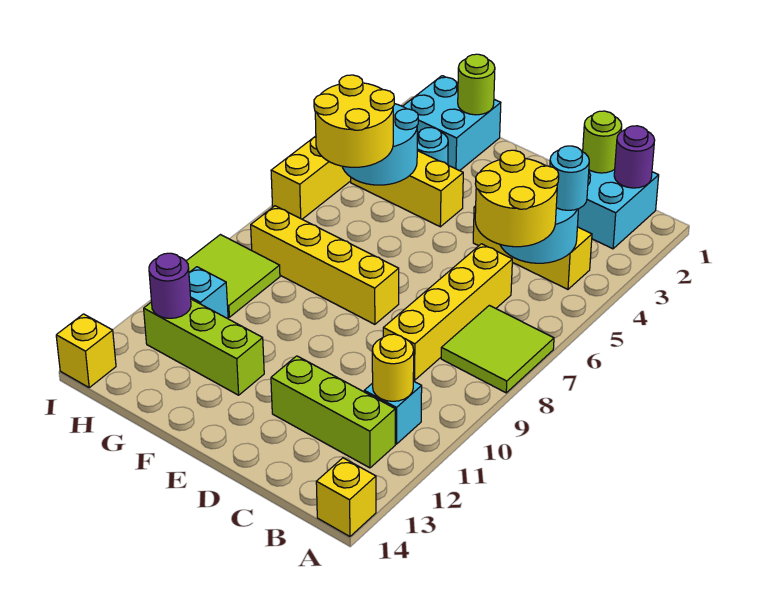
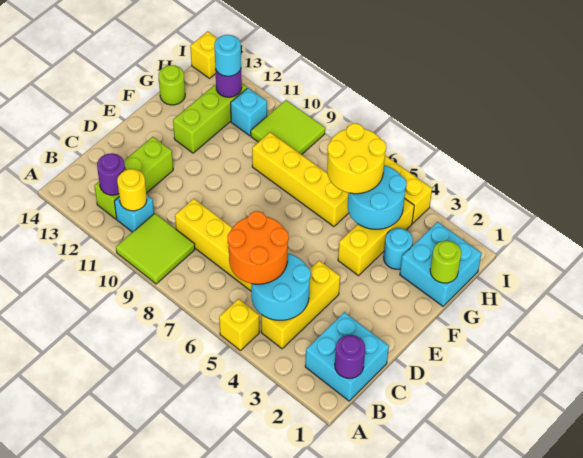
lime tile A7:B8 level 1 -> lime tile A9:B10 level 1
yellow brick A14 level 1 -> yellow brick A5 level 1
cyan round brick B4 level 3 -> cyan round brick H12 level 3
yellow round brick B5:C6 level 3 -> orange round brick B5:C6 level 3
none -> purple round brick B12 level 2
lime round brick C1 level 2 -> lime round brick G14 level 1
yellow brick E8:H8 level 1 -> yellow brick G6:G9 level 1

